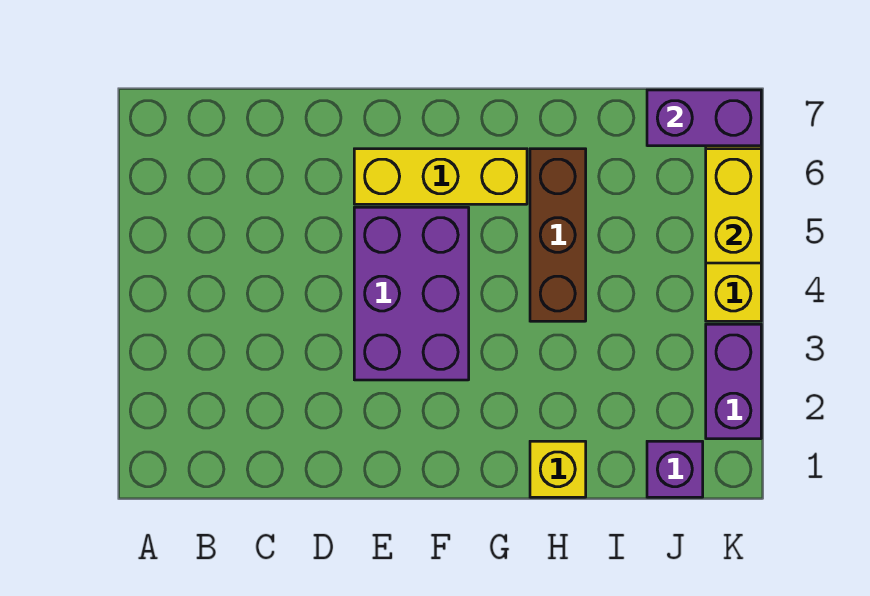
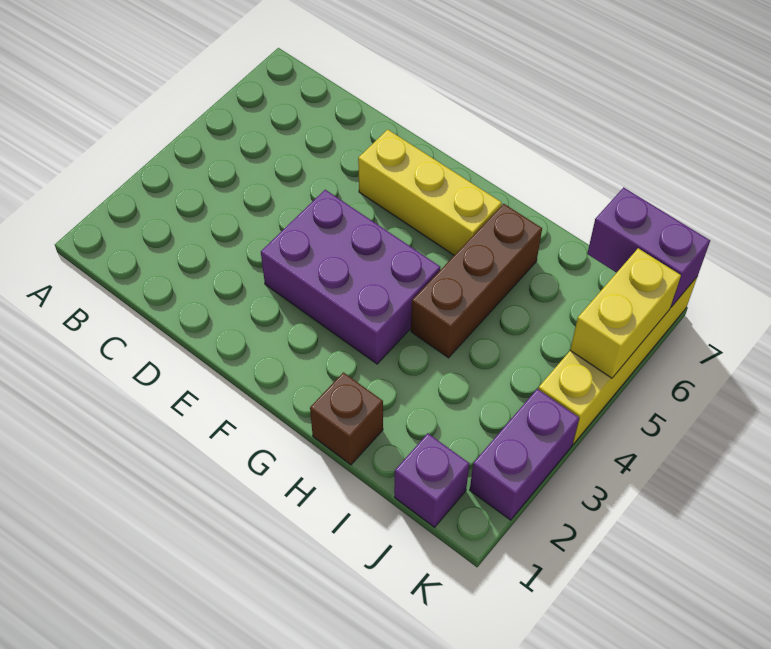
purple brick E3:F5 level 1 -> purple brick E3:G4 level 1
yellow brick H1 level 1 -> brown brick H1 level 1

